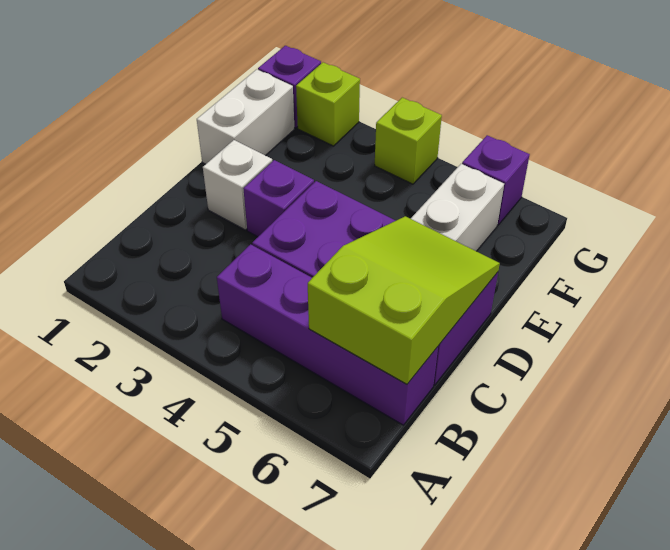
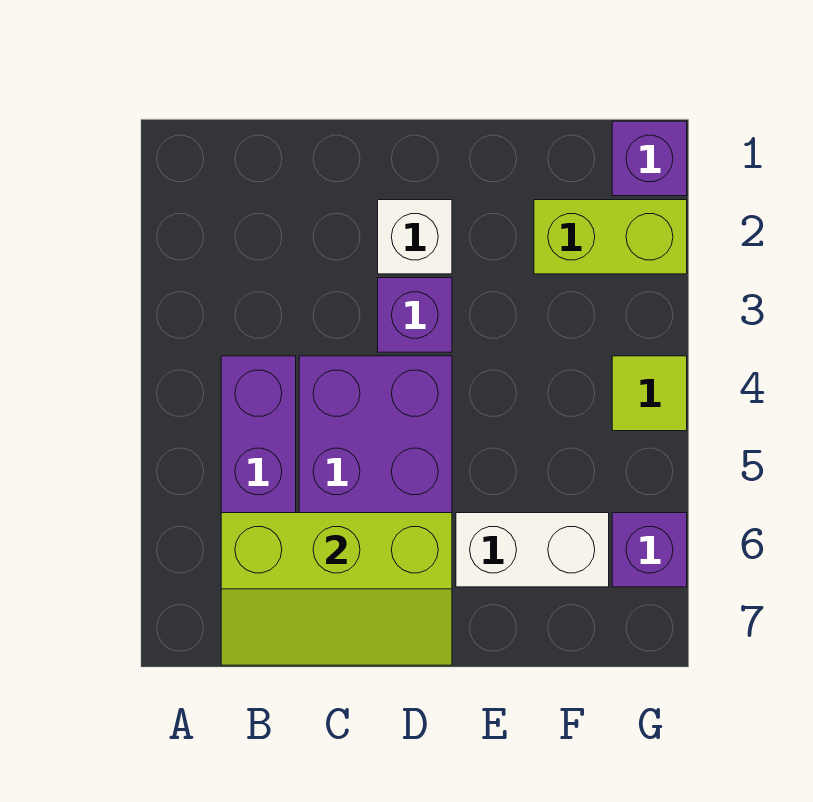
lime slope B6:D7 level 2 top B -> lime slope B6:D7 level 2 top 6
white brick E1:F1 level 1 -> none
lime brick G2 level 1 -> lime brick F2:G2 level 1
lime brick G4 level 1 -> lime tile G4 level 1

